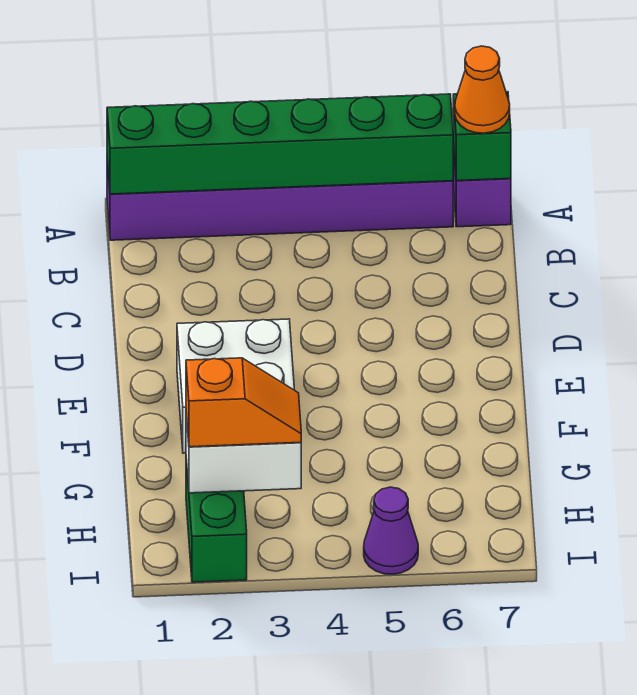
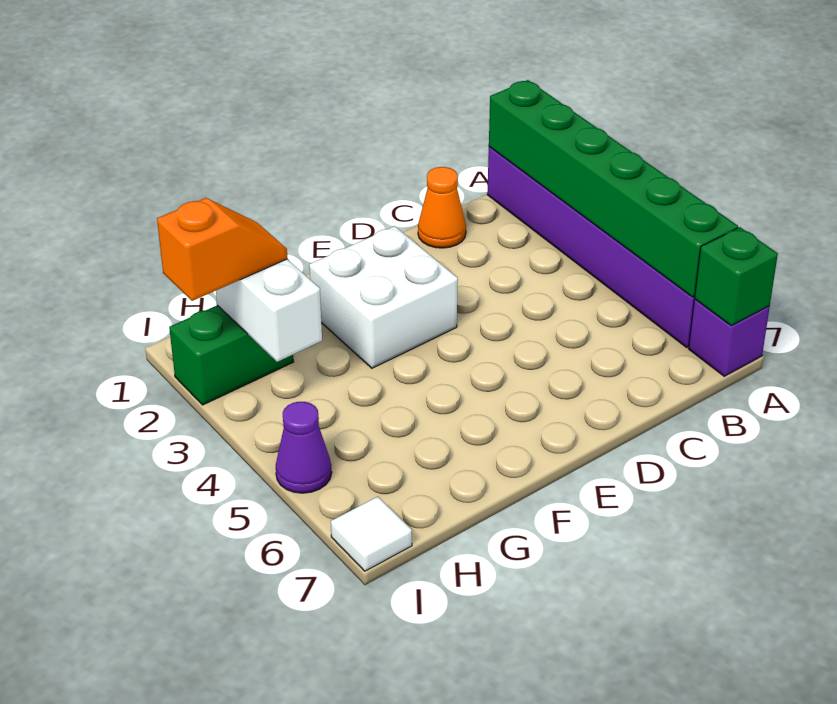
orange cone A7 level 3 -> orange cone C1 level 1
orange slope H2:H3 level 3 top 2 -> orange slope H2:I2 level 3 top I
none -> white tile I7 level 1

